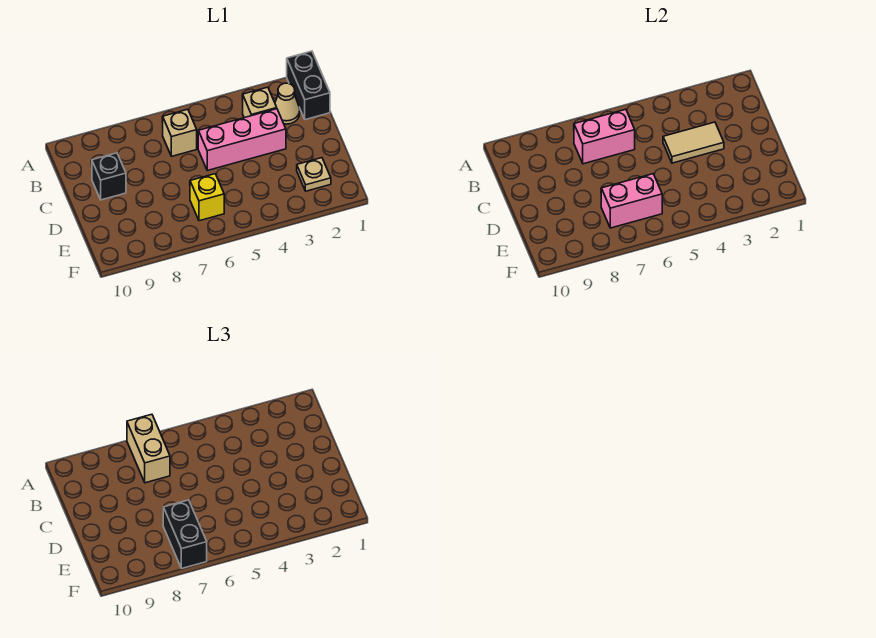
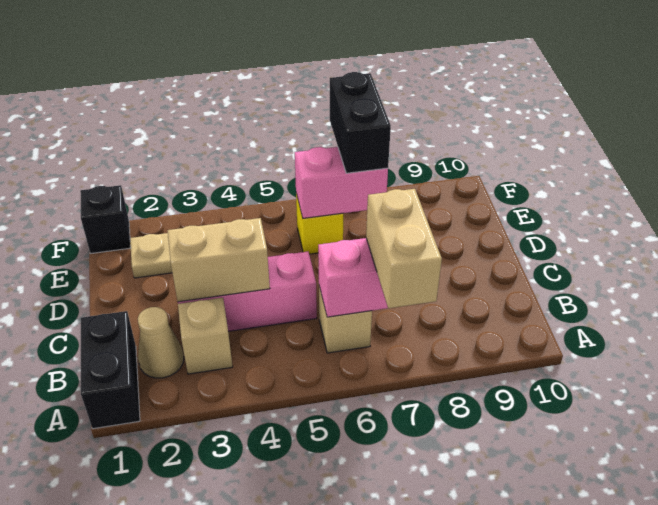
tan tile C3:C4 level 2 -> tan brick C3:C4 level 2
black brick C9 level 1 -> black brick F1 level 1

